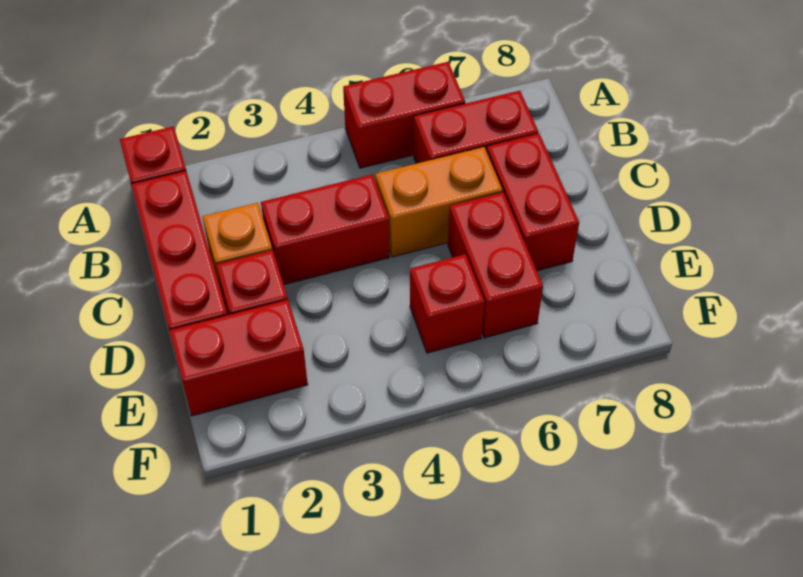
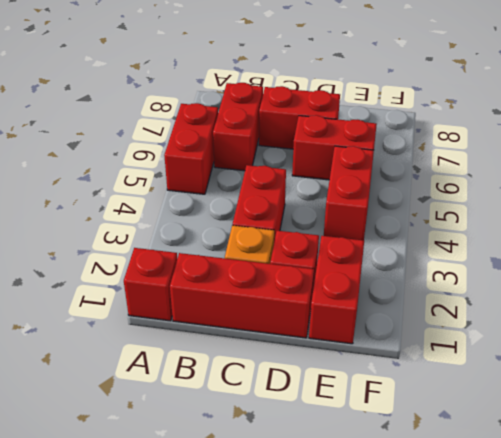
orange brick C5:C6 level 1 -> none
red brick E5 level 1 -> red brick E4:E5 level 1

